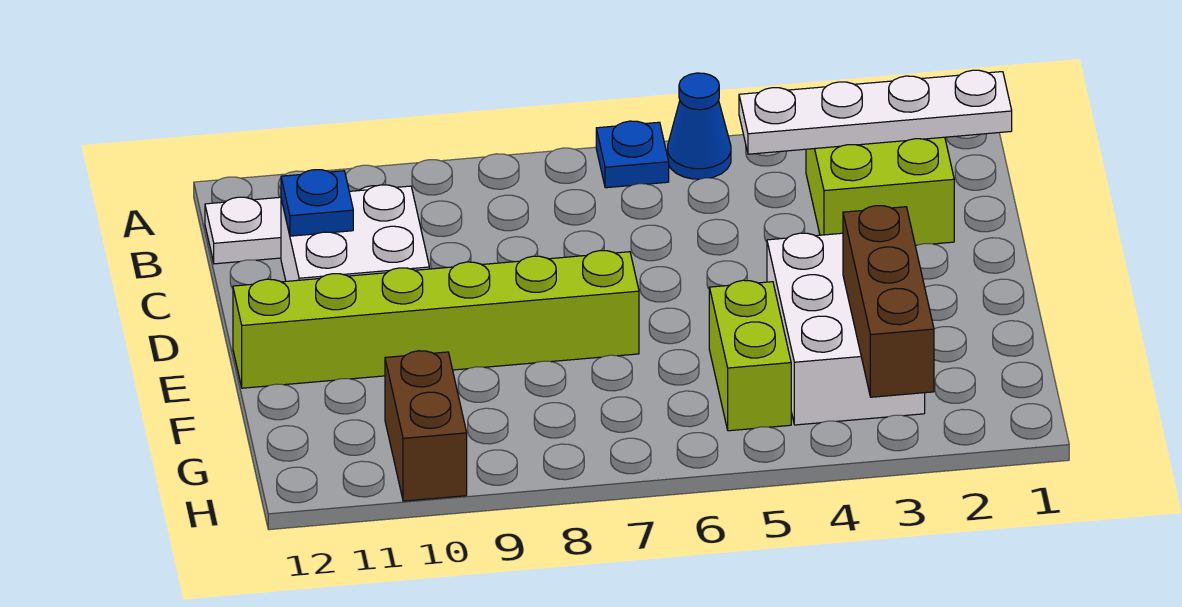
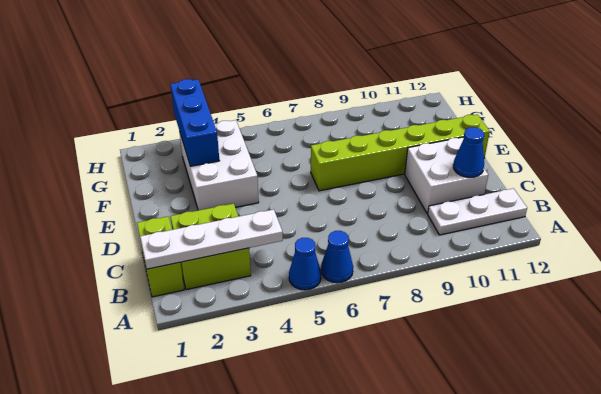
blue plate A6 level 1 -> blue cone A6 level 1
blue plate C11 level 2 -> blue cone C11 level 2
brown brick F3:H3 level 2 -> blue brick F3:H3 level 2
lime brick F5:G5 level 1 -> lime brick B1:C1 level 1
brown brick G10:H10 level 1 -> none

